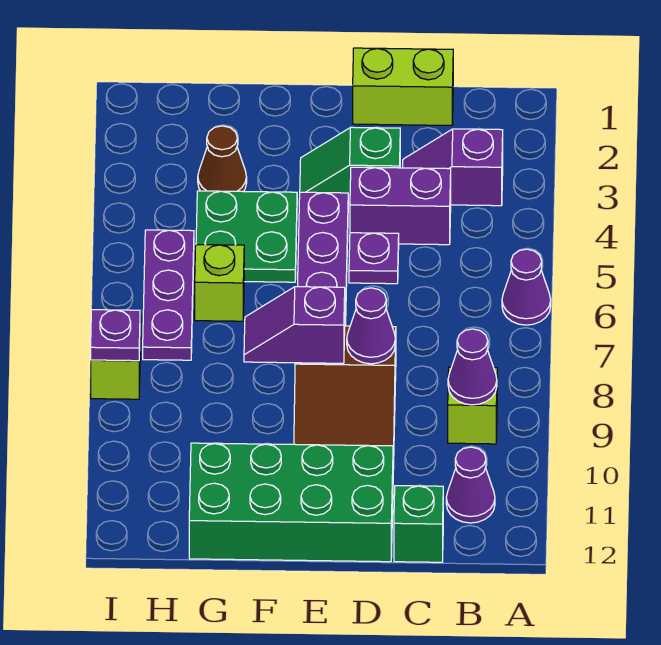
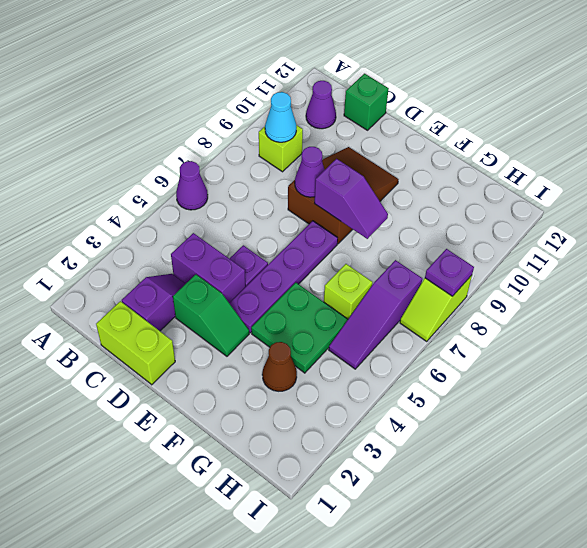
purple slope B3:C3 level 1 top B -> purple slope C2:C3 level 1 top 2
purple cone B9 level 2 -> cyan cone B9 level 2
green brick D11:G12 level 1 -> none
purple plate H5:H7 level 1 -> purple slope H5:H7 level 1 top 7

